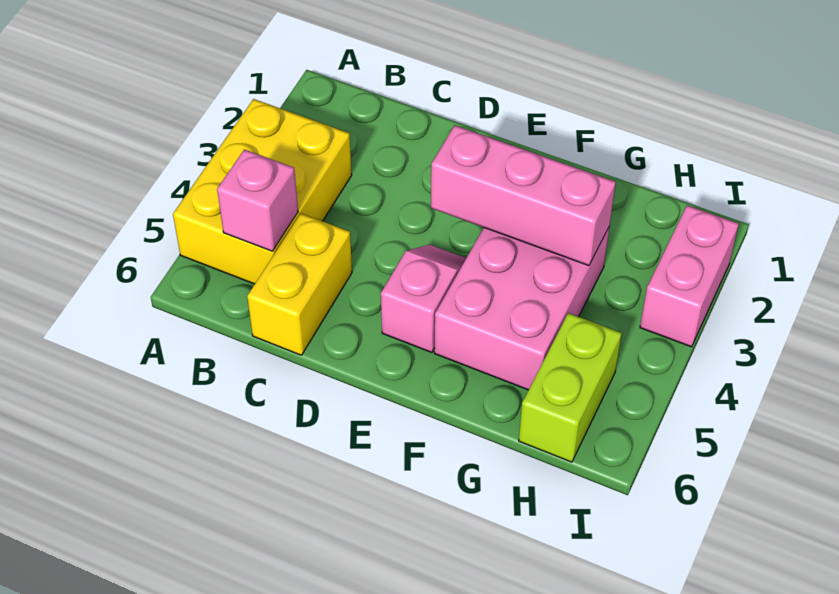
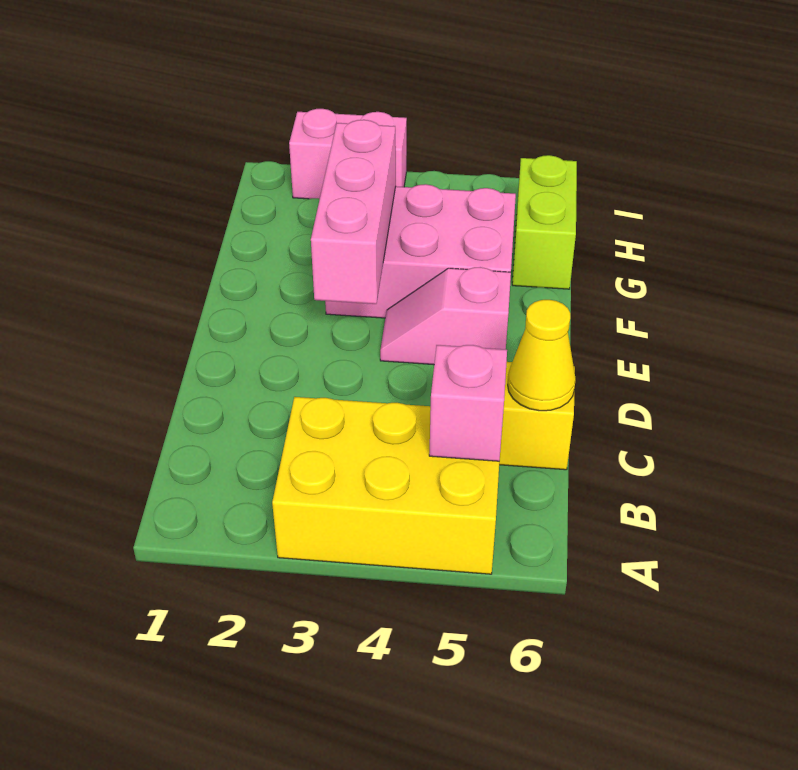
none -> yellow cone C6 level 2
lime brick H5:H6 level 1 -> lime brick G6:H6 level 1

